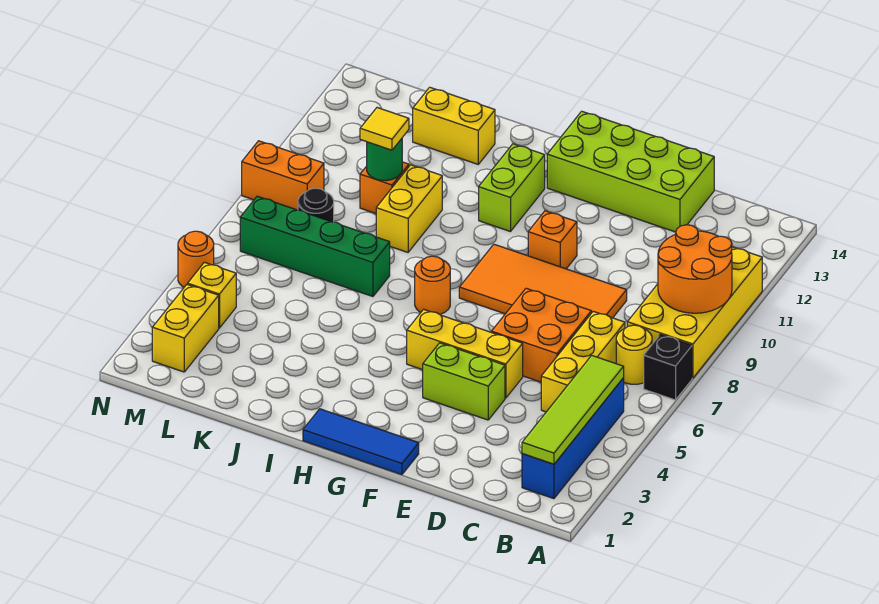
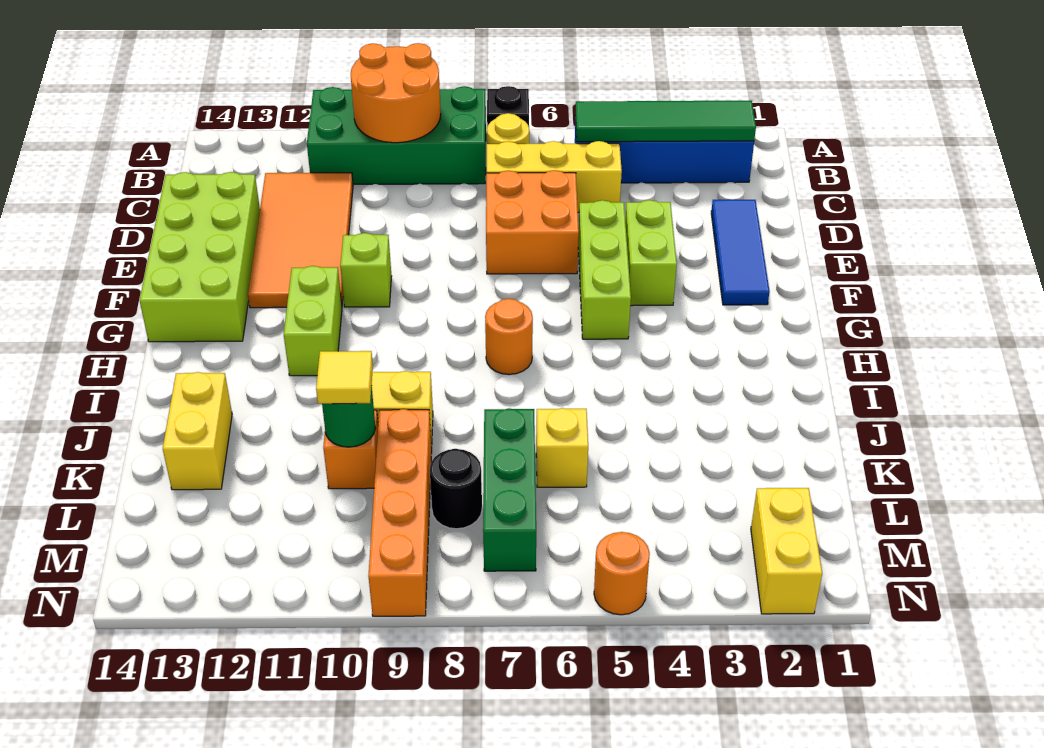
yellow brick A8:B11 level 1 -> green brick A8:B11 level 1
lime tile B2:B5 level 2 -> green tile B2:B5 level 2
orange tile D8:G9 level 1 -> orange tile C11:F12 level 1
yellow brick E5:G5 level 1 -> lime brick E5:G5 level 1
blue tile F1:H1 level 1 -> blue tile D2:F2 level 1
orange brick F10 level 1 -> lime brick F10 level 1
lime brick H11:H12 level 1 -> lime brick G11:H11 level 1
green brick J7:M7 level 1 -> green brick K7:M7 level 1
yellow brick M2:M3 level 1 -> yellow brick M2:N2 level 1
yellow brick M4 level 1 -> yellow brick K6 level 1
orange brick M9:N9 level 1 -> orange brick K9:N9 level 1

